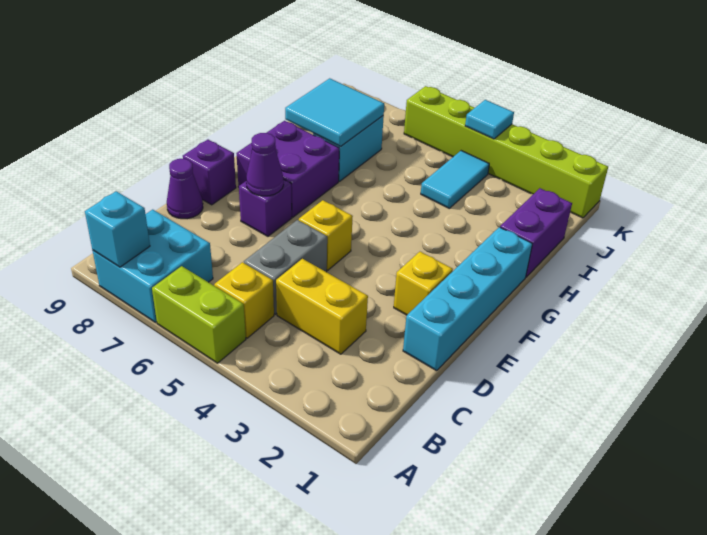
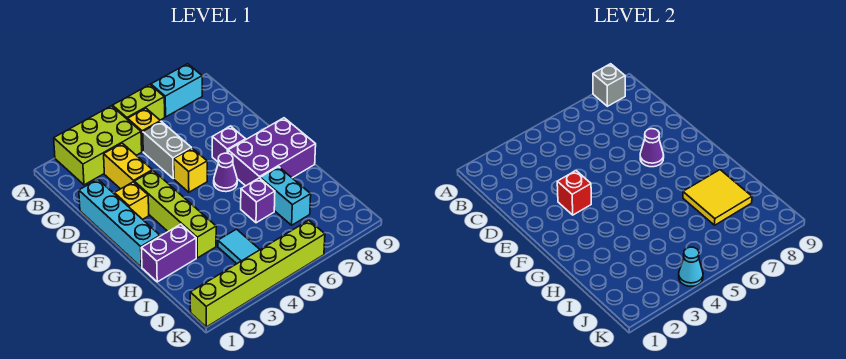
none -> lime brick A2:B4 level 1
cyan brick A7:B8 level 1 -> cyan brick A7:A8 level 1
cyan brick A8 level 2 -> grey brick A8 level 2
yellow brick C3:C4 level 1 -> yellow brick C3:D3 level 1
purple cone D9 level 1 -> purple cone F6 level 1
none -> lime brick E3:H3 level 1
none -> red brick E3 level 2
purple brick E9 level 1 -> purple brick H6 level 1
purple brick F7:G8 level 1 -> purple brick F7:G9 level 1
purple brick H1:I1 level 1 -> purple brick H1:H2 level 1
cyan tile H7:I8 level 2 -> yellow tile H7:I8 level 2
cyan tile K4 level 2 -> cyan cone K4 level 2

